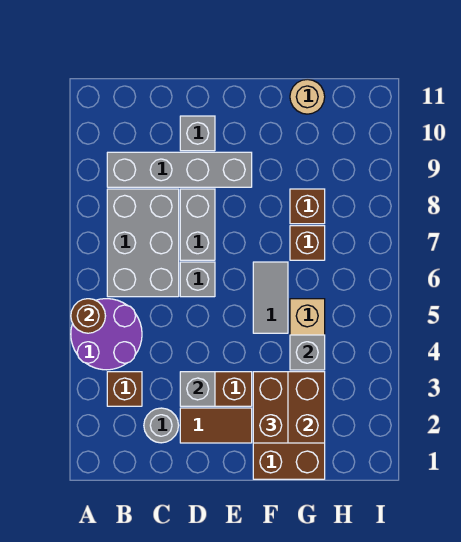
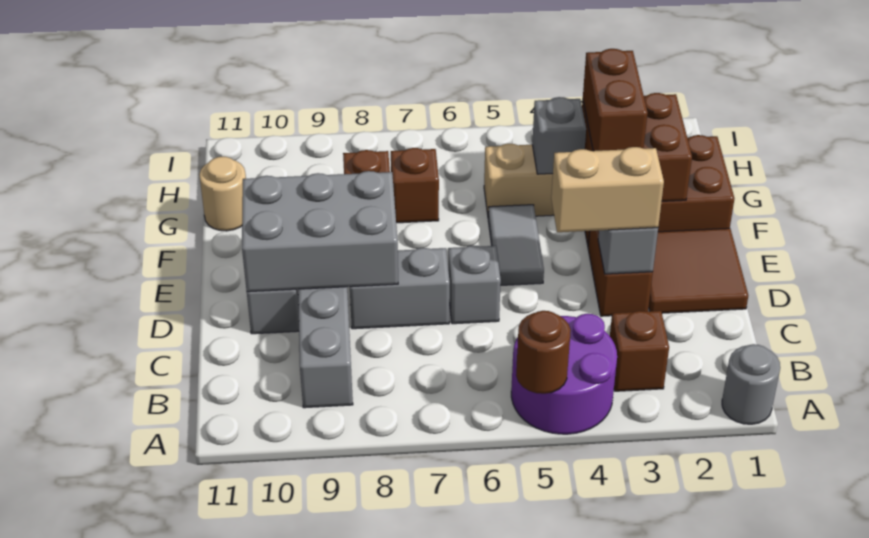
grey brick B6:C8 level 1 -> grey brick D8:E10 level 2
grey round brick C2 level 1 -> grey round brick A1 level 1
brown tile D2:E2 level 1 -> brown tile D1:E2 level 1
none -> tan brick D3:D4 level 3
brown brick F2:F3 level 3 -> brown brick F3:G3 level 3
grey tile F5:F6 level 1 -> grey tile E5:F5 level 1

